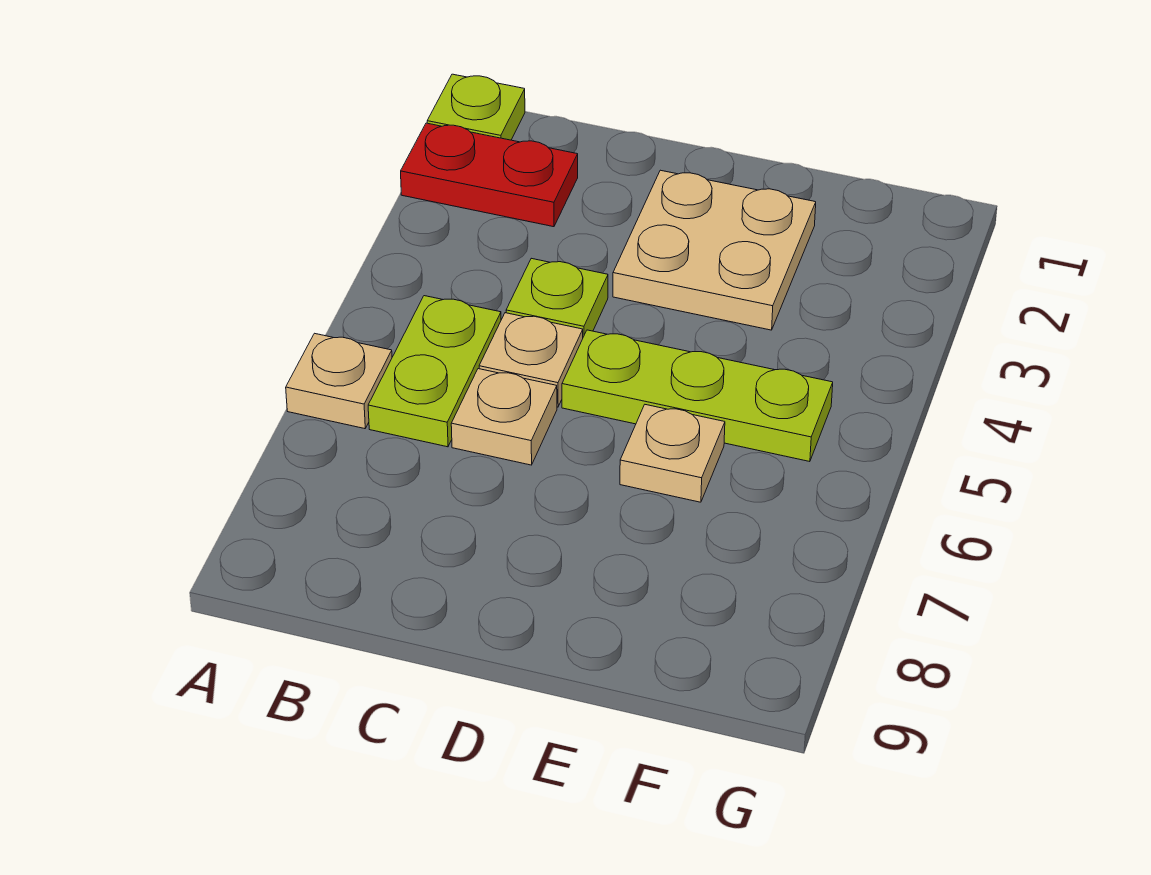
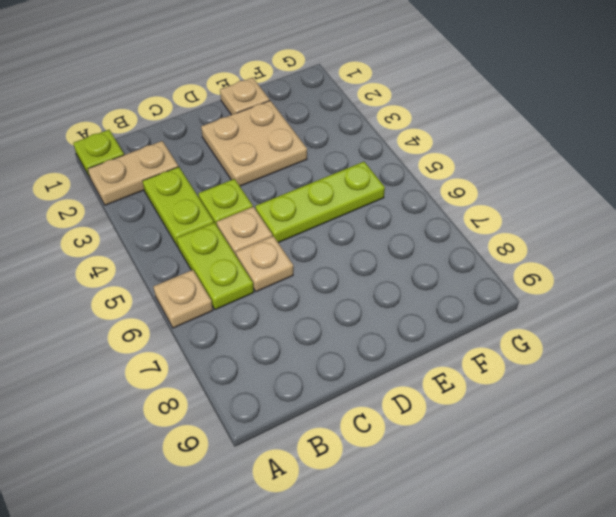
red plate A2:B2 level 1 -> tan plate A2:B2 level 1
none -> lime plate B3:B4 level 1
tan plate E6 level 1 -> tan plate E1 level 1

